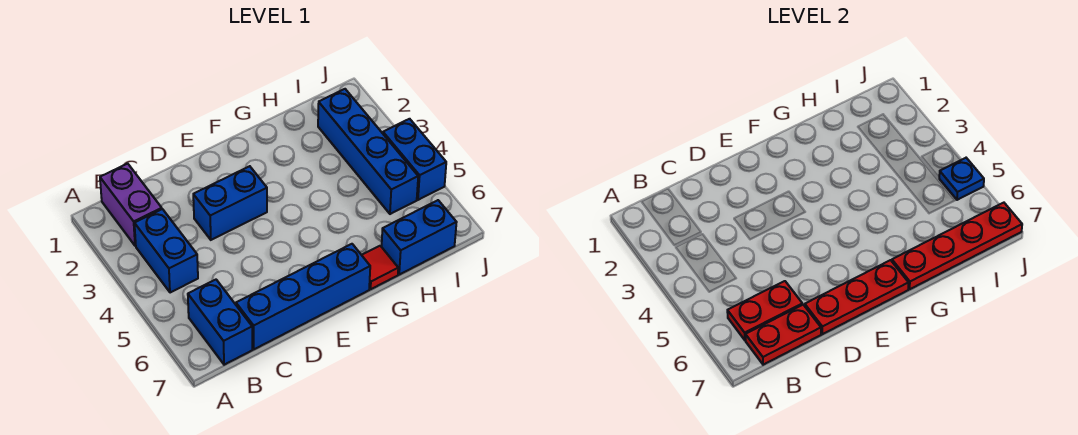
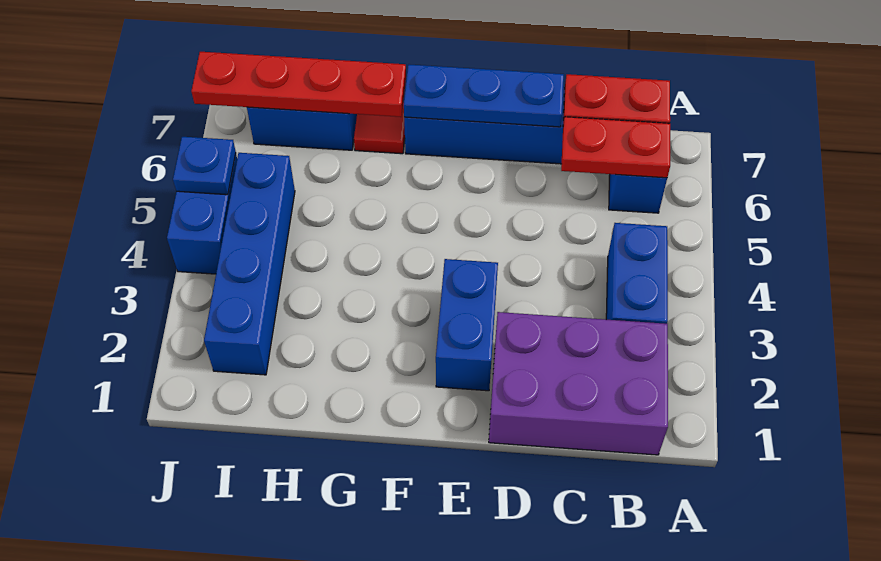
purple brick B1:B2 level 1 -> purple brick B1:D2 level 1
blue brick D3:E3 level 1 -> blue brick E2:E3 level 1
red plate D7:F7 level 2 -> blue plate D7:F7 level 2

